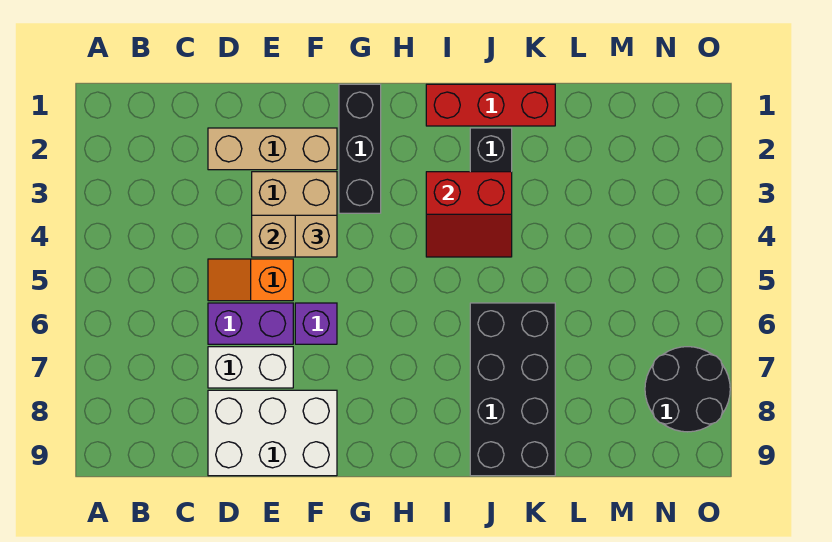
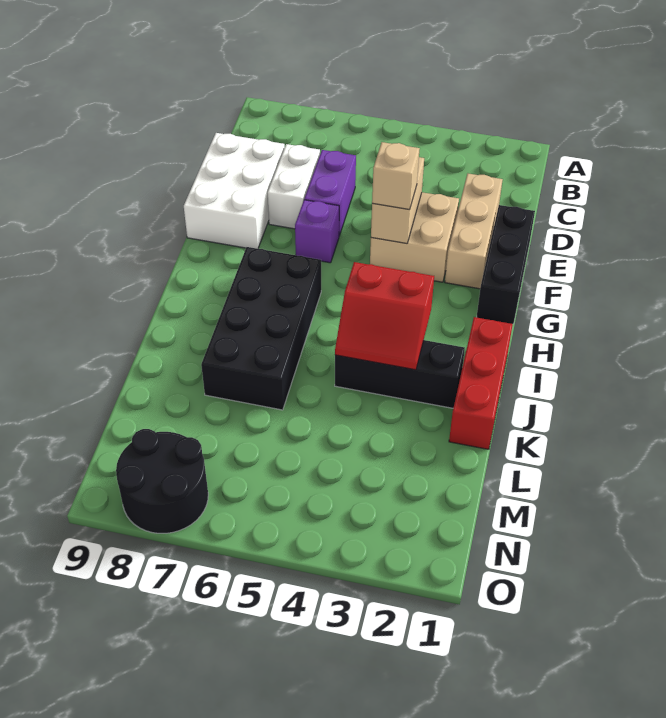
orange slope D5:E5 level 1 top E -> none
black brick G1:G3 level 1 -> black brick E1:G1 level 1
red slope I3:J4 level 2 top 3 -> red slope I3:J4 level 2 top I
black brick J6:K9 level 1 -> black brick H6:K7 level 1

